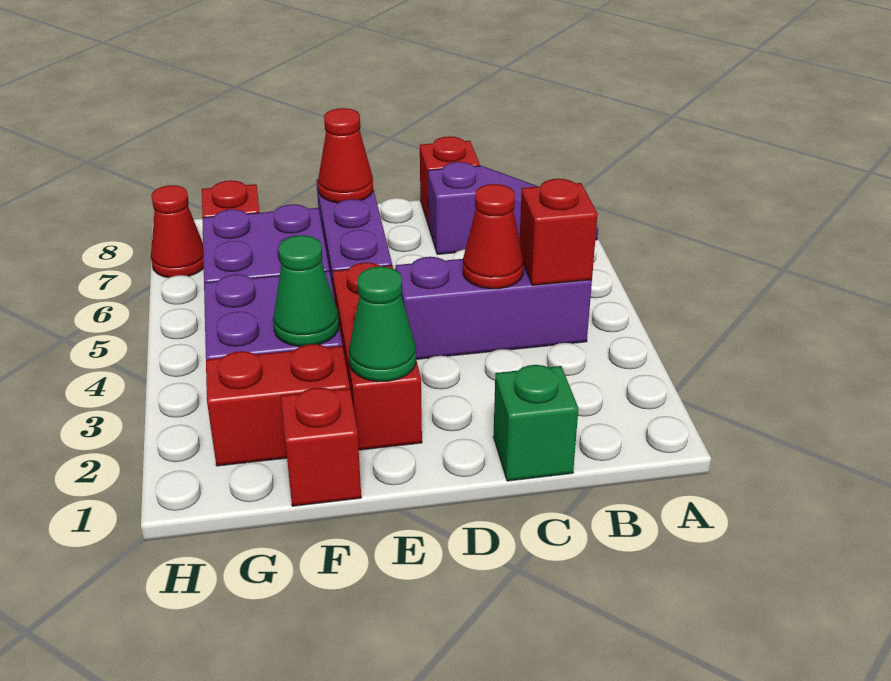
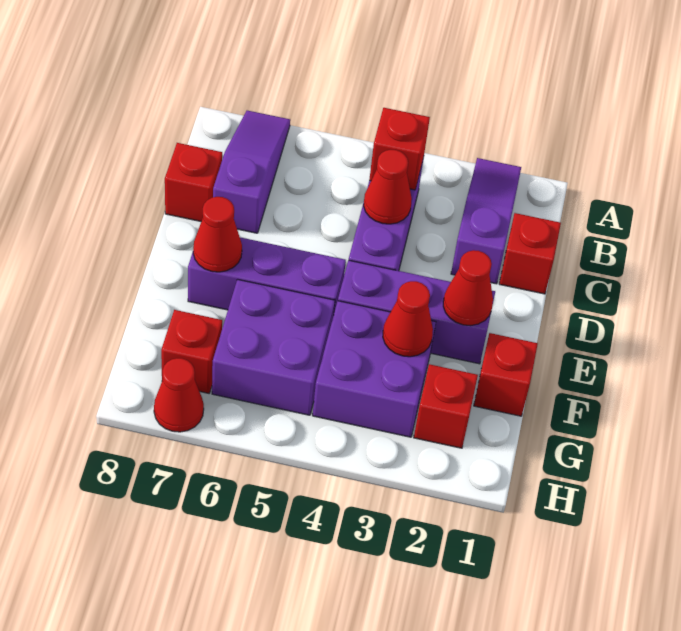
none -> purple slope A2:C2 level 1 top C
green brick C1 level 1 -> red brick C1 level 1
red brick E2:E4 level 1 -> purple brick E2:E4 level 1
green cone E2 level 2 -> red cone E2 level 2
red brick F2:G2 level 1 -> red brick G2 level 1
green cone F3 level 2 -> red cone F3 level 2

